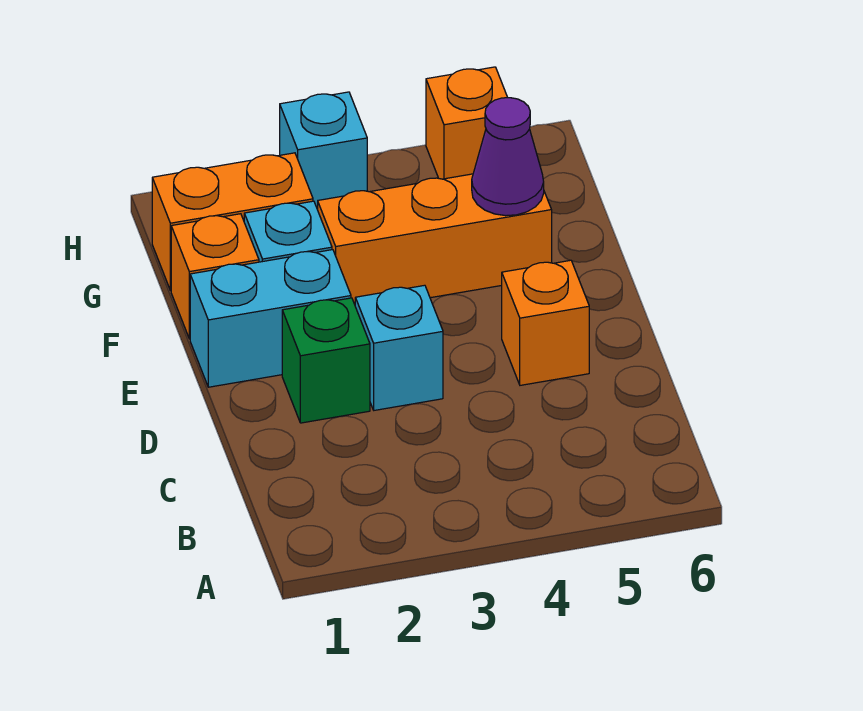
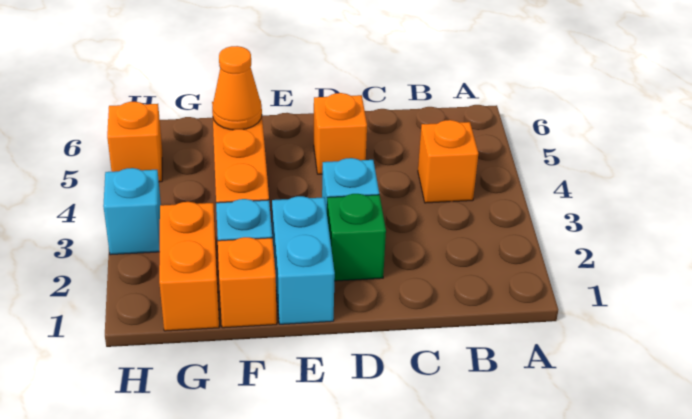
none -> orange brick B4 level 1
purple cone F5 level 2 -> orange cone F5 level 2

